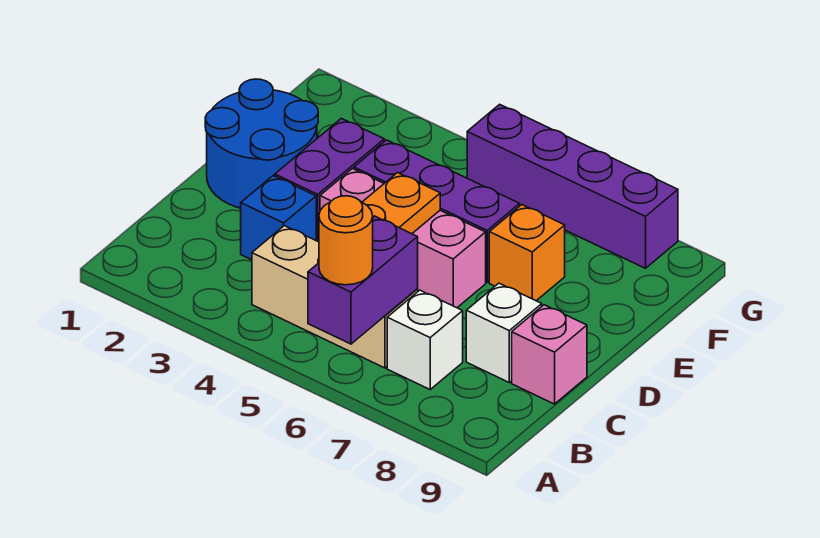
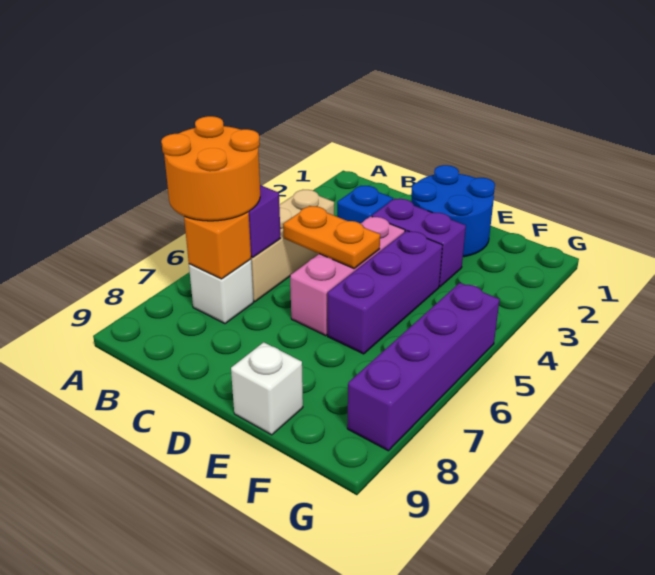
orange round brick A6 level 3 -> orange round brick A6:B7 level 3
white brick C8 level 1 -> white brick E9 level 1
pink brick C9 level 1 -> none
orange brick E7 level 1 -> orange brick B7 level 2

